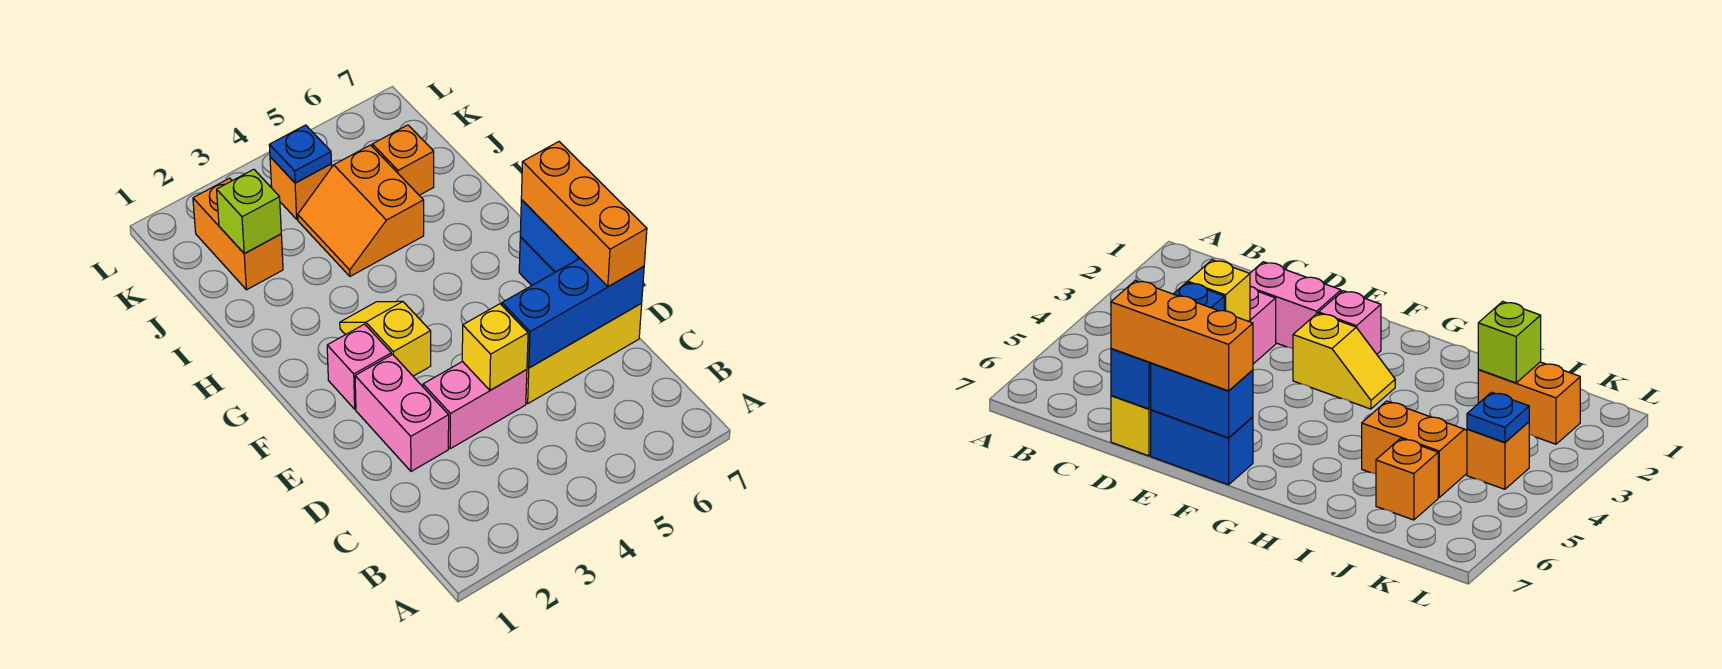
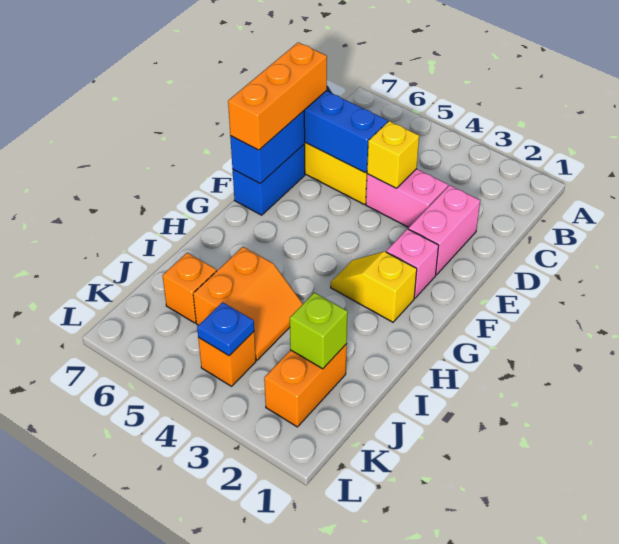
yellow slope F3:G3 level 1 top F -> yellow slope G2:G3 level 1 top 2

